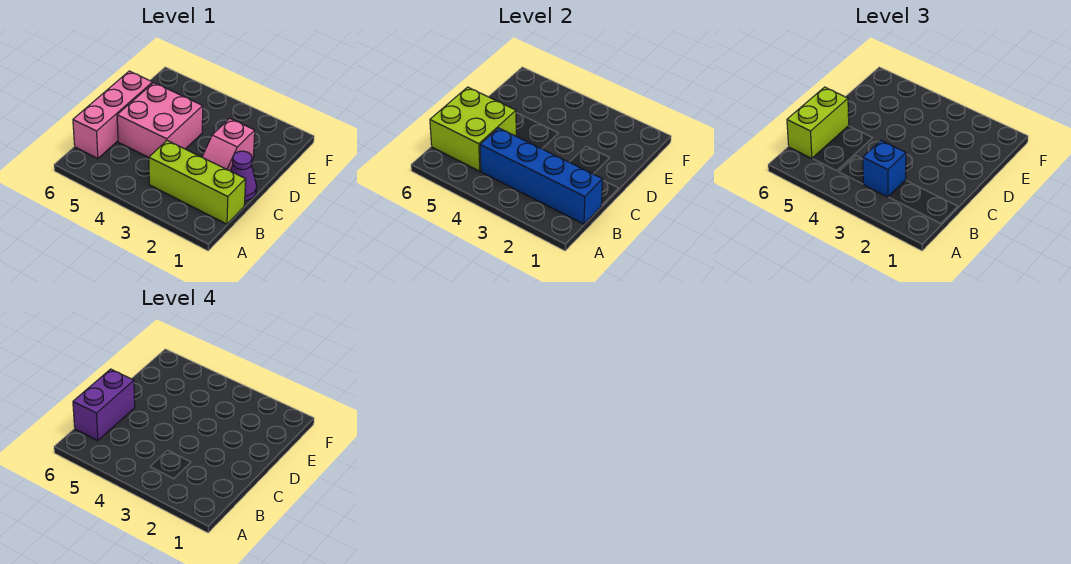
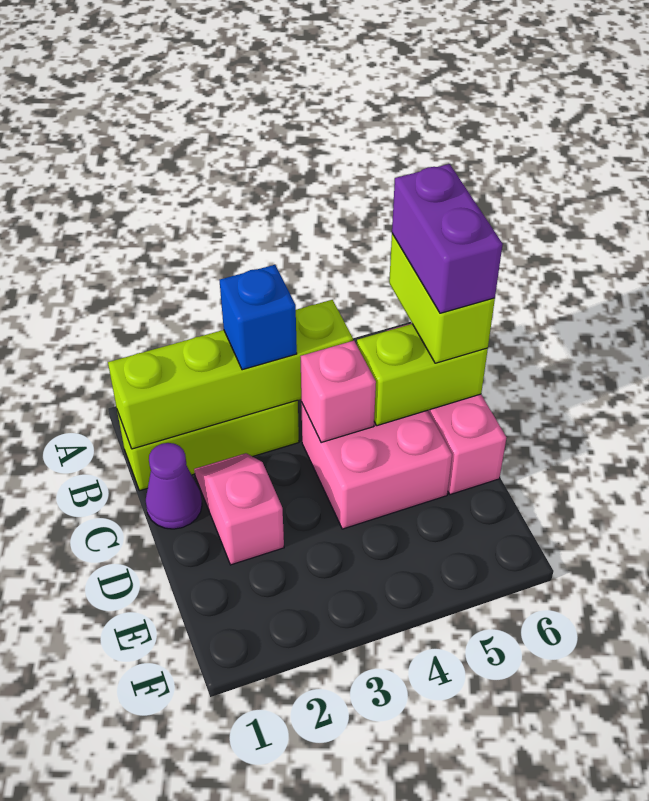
blue brick B1:B4 level 2 -> lime brick B1:B4 level 2
lime brick B5:C6 level 2 -> lime brick C5:C6 level 2
none -> pink brick C4 level 2

